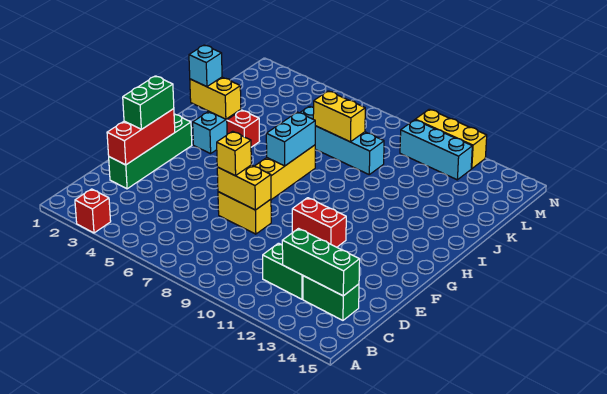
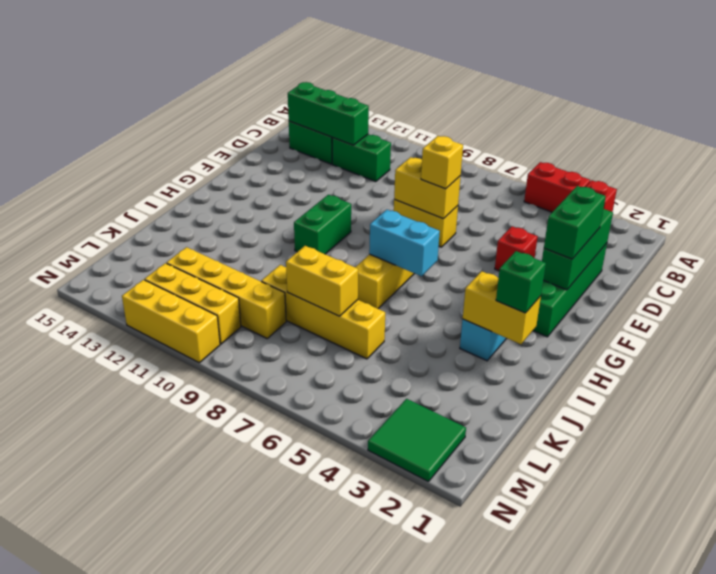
red brick D2:F2 level 2 -> green brick D2:F2 level 2
red brick F10:F11 level 1 -> red brick A4:A5 level 1
none -> green brick G10:H10 level 1
cyan brick H7:I7 level 2 -> cyan brick H6:H7 level 2
cyan brick I2 level 3 -> green brick I2 level 3
red brick I4 level 1 -> red brick E4 level 1
cyan brick K6:K9 level 1 -> yellow brick K6:K9 level 1
none -> yellow brick L9:L12 level 1
none -> green tile M2:N3 level 1
cyan brick M10:M12 level 1 -> yellow brick M10:M12 level 1

